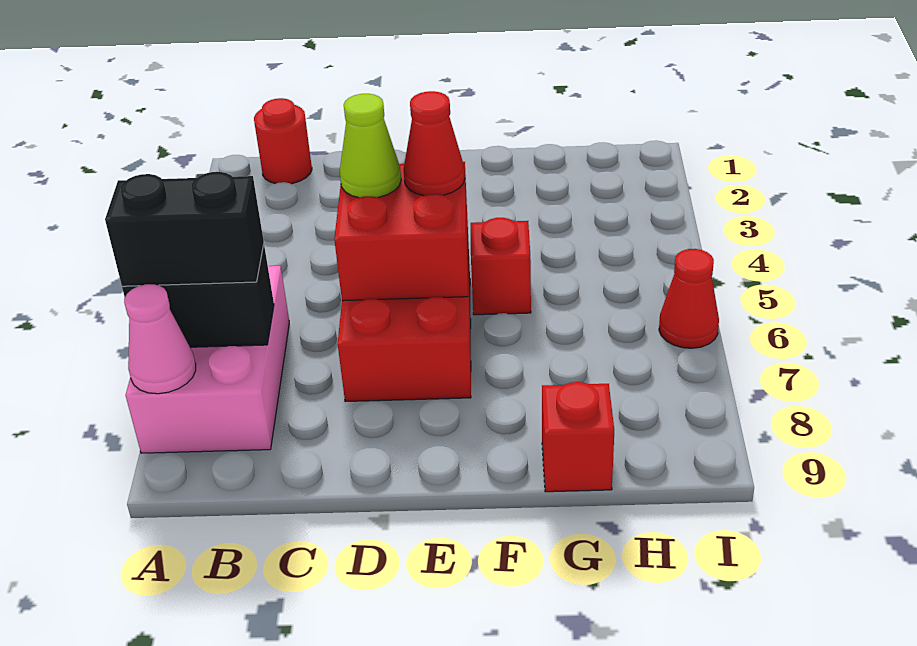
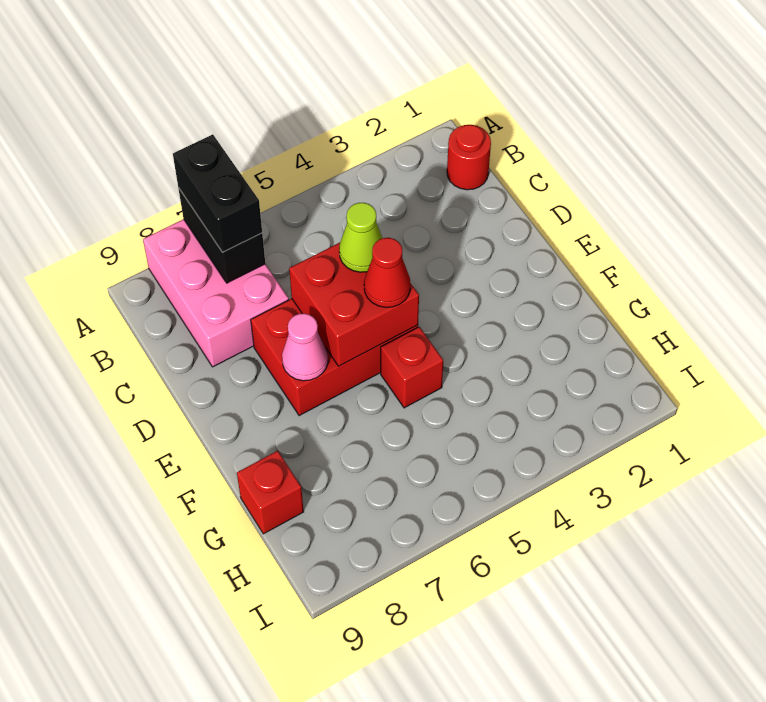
pink brick A6:B8 level 1 -> pink brick A7:C8 level 1
pink cone A8 level 2 -> pink cone E7 level 2
red cone I6 level 1 -> none

